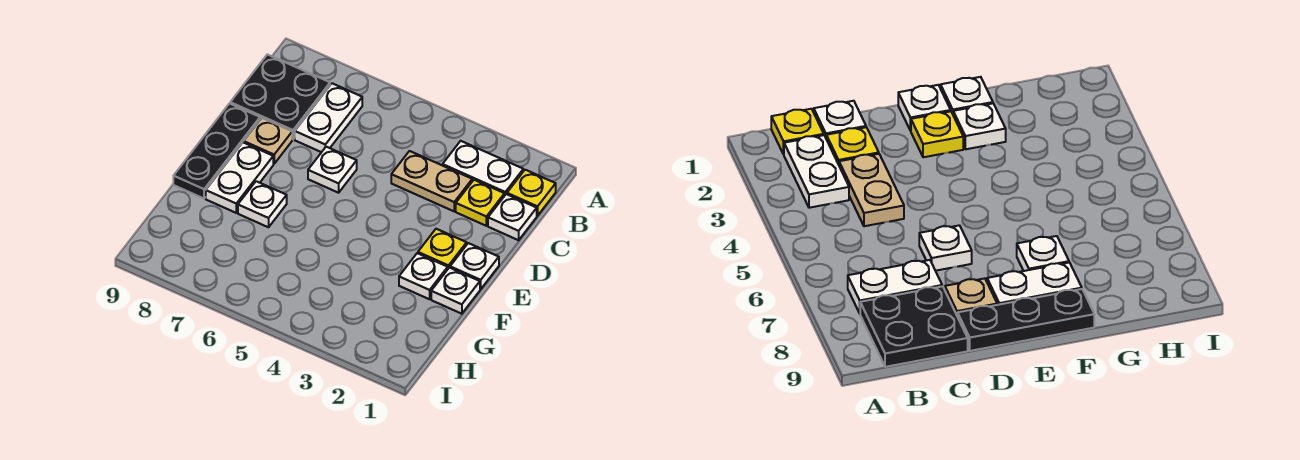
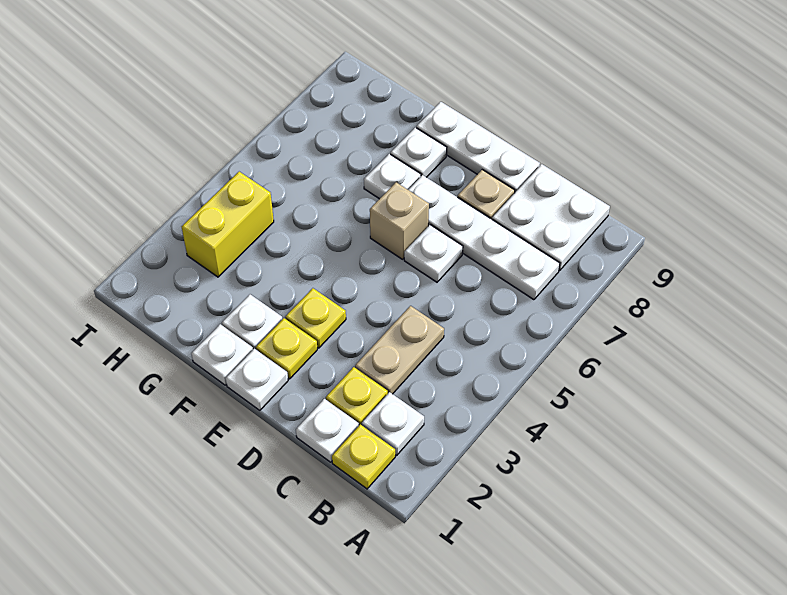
white plate B2:B3 level 1 -> white plate B2 level 1
white plate B7:C7 level 1 -> white plate B7:E7 level 1
black plate B8:C9 level 1 -> white plate B8:C9 level 1
black plate D9:F9 level 1 -> white plate D9:F9 level 1
none -> yellow plate E3 level 1
none -> tan brick E6 level 1
white plate E8:F8 level 1 -> white plate F8 level 1
none -> yellow brick H3:H4 level 1

